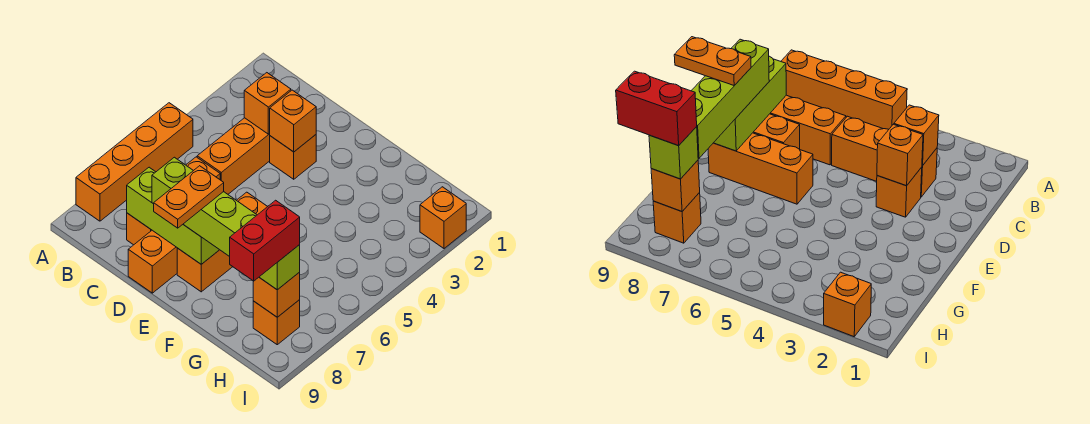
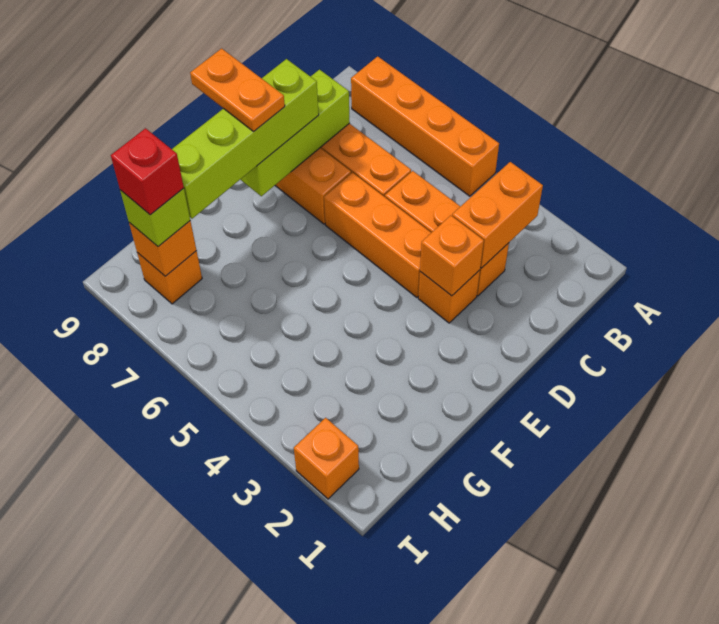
orange brick C3 level 2 -> orange brick B3:C3 level 2
orange brick E6:E8 level 1 -> orange brick D4:D6 level 1
red brick H8:H9 level 4 -> red brick H8 level 4

